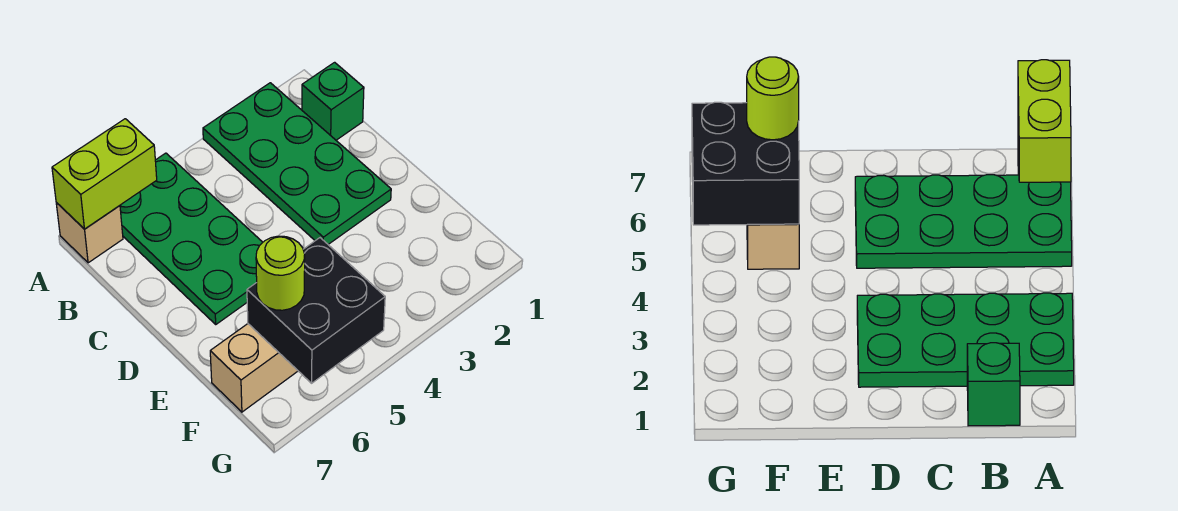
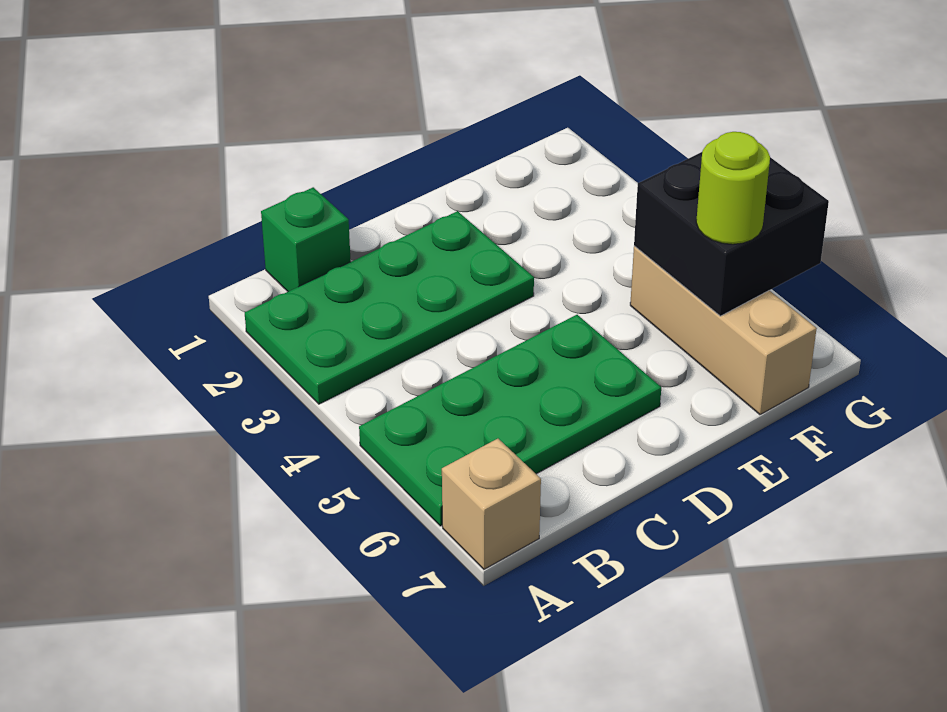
lime brick A6:A7 level 2 -> none

